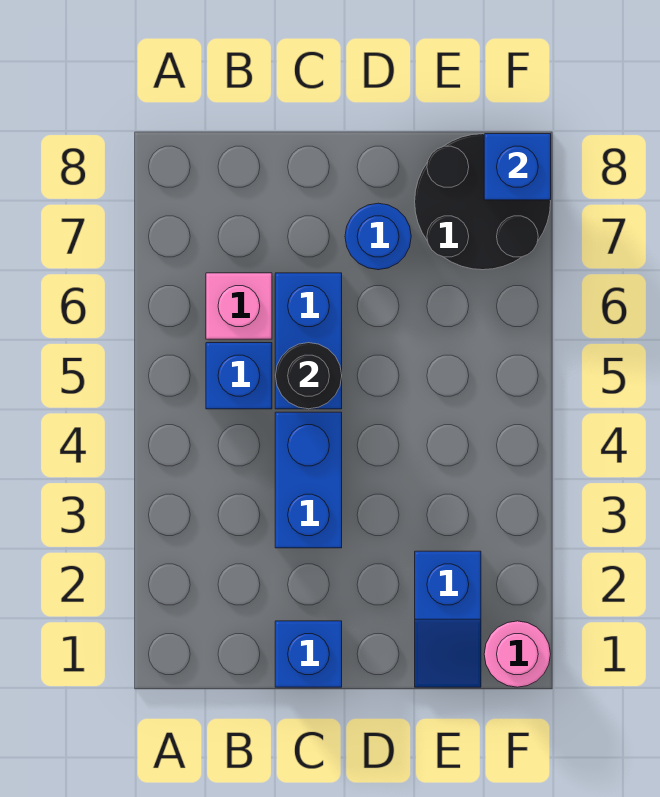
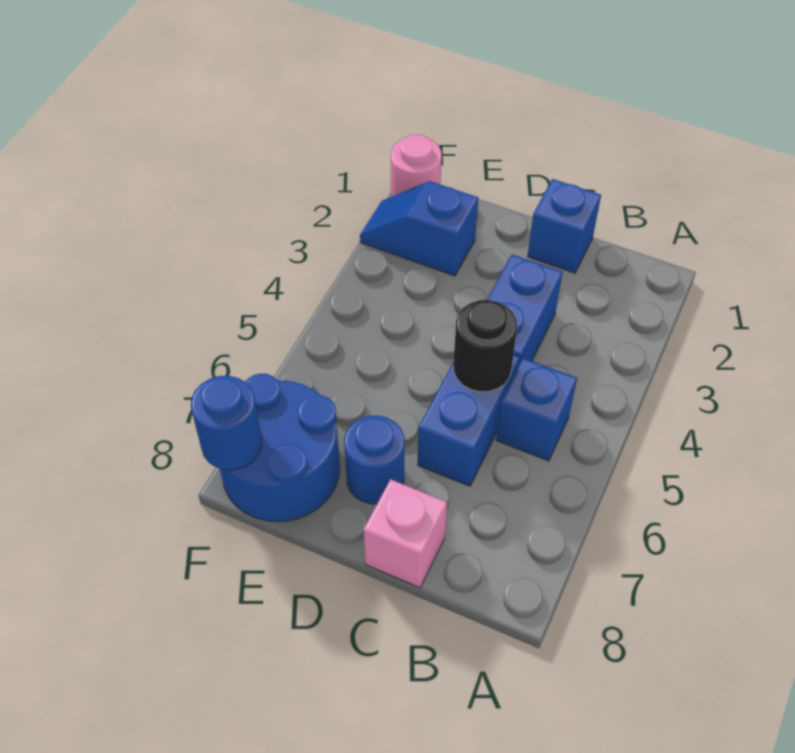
pink brick B6 level 1 -> pink brick C8 level 1
blue slope E1:E2 level 1 top 2 -> blue slope E2:F2 level 1 top E
black round brick E7:F8 level 1 -> blue round brick E7:F8 level 1
blue brick F8 level 2 -> blue round brick F8 level 2

